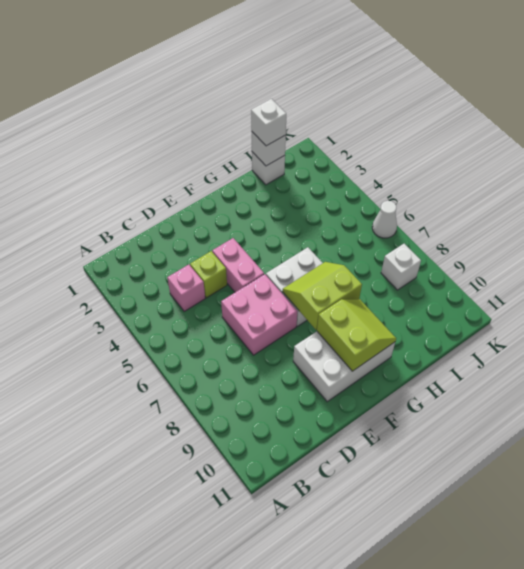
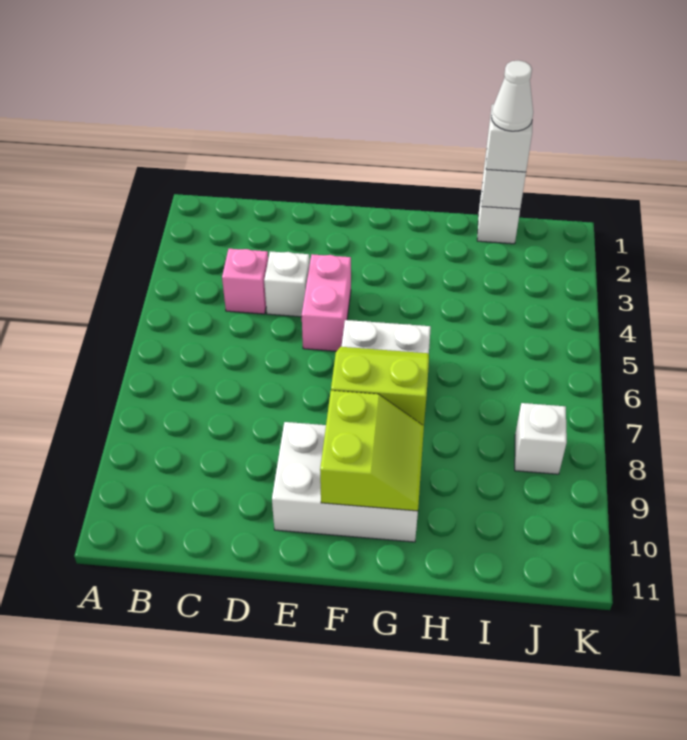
lime brick D4 level 1 -> white brick D4 level 1
pink brick D6:E7 level 1 -> none
white cone K6 level 1 -> white cone I1 level 4

